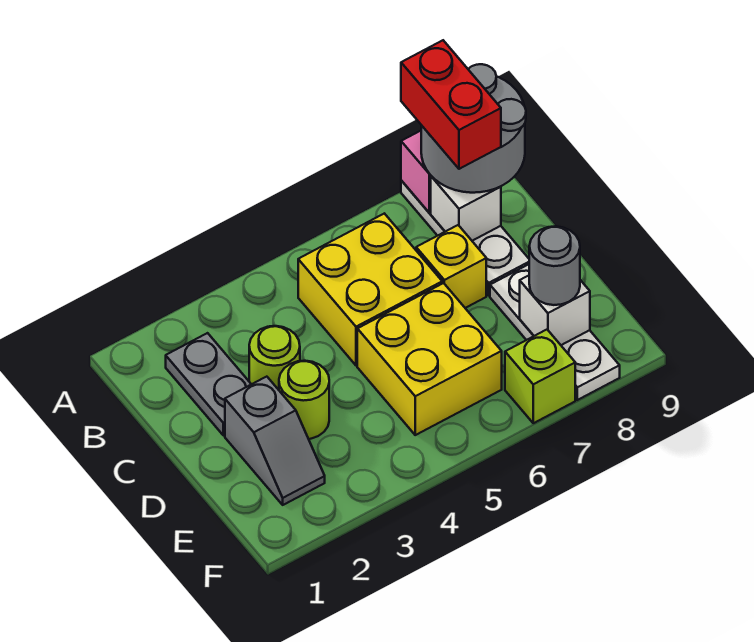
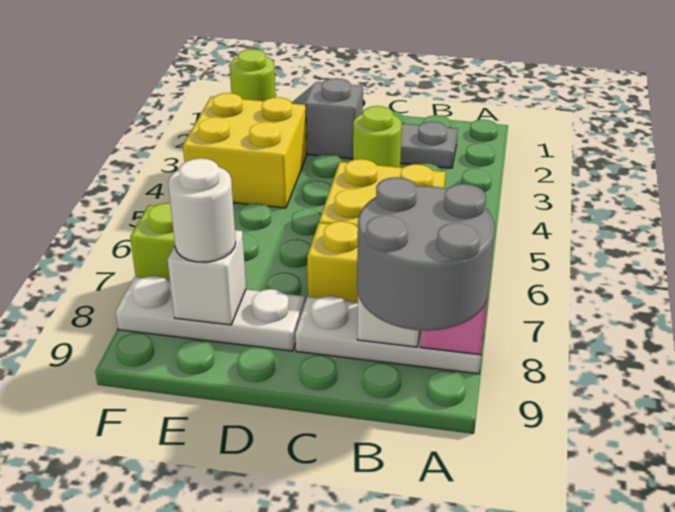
red brick A8:B8 level 4 -> none
lime round brick D3 level 1 -> lime round brick F1 level 1
yellow brick D5:E6 level 1 -> yellow brick E3:F4 level 1
grey round brick E8 level 3 -> white round brick E8 level 3

